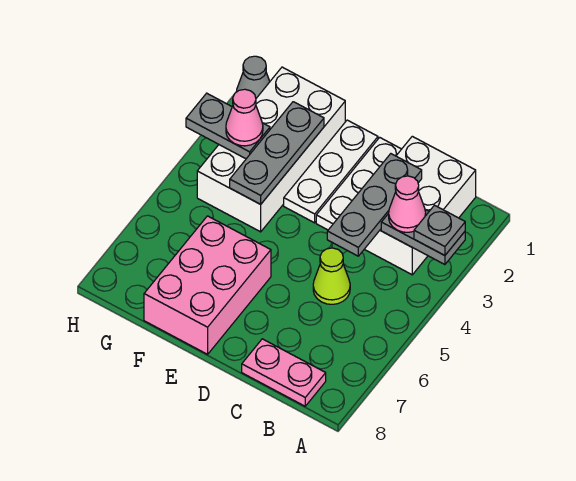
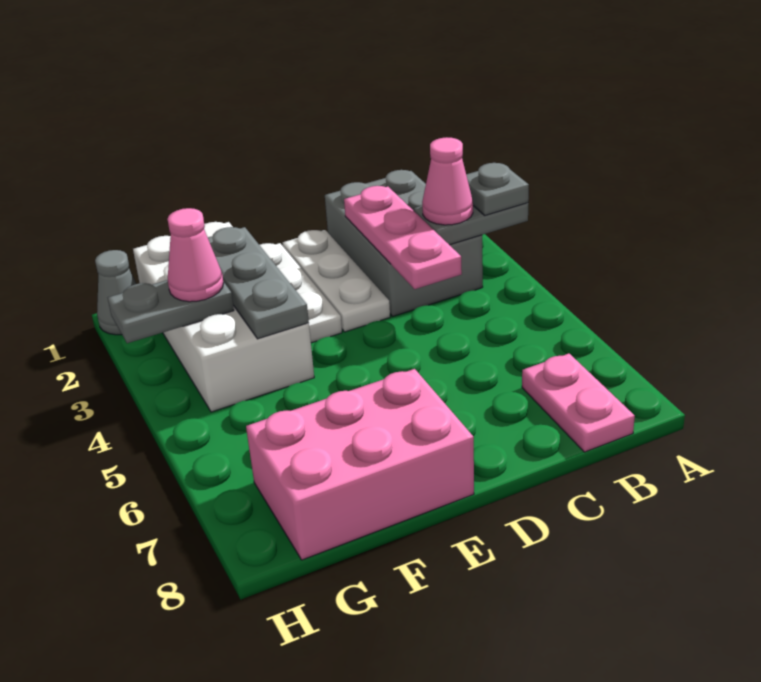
white brick B1:C3 level 1 -> grey brick B1:C3 level 1
pink plate B8:C8 level 1 -> pink plate B7:B8 level 1
grey plate C2:C4 level 2 -> pink plate C2:C4 level 2
lime cone C5 level 1 -> none
pink brick E6:F8 level 1 -> pink brick E7:G8 level 1

